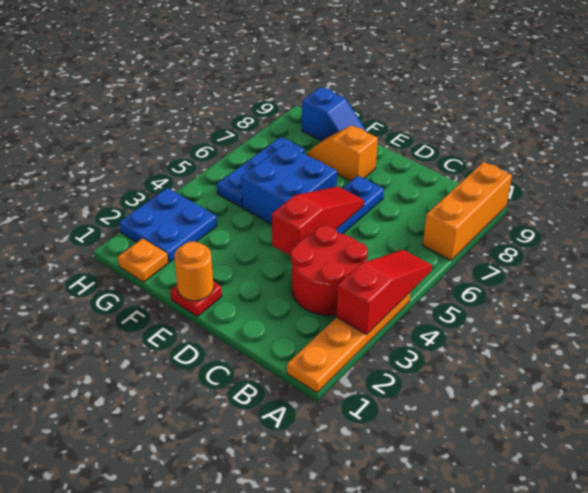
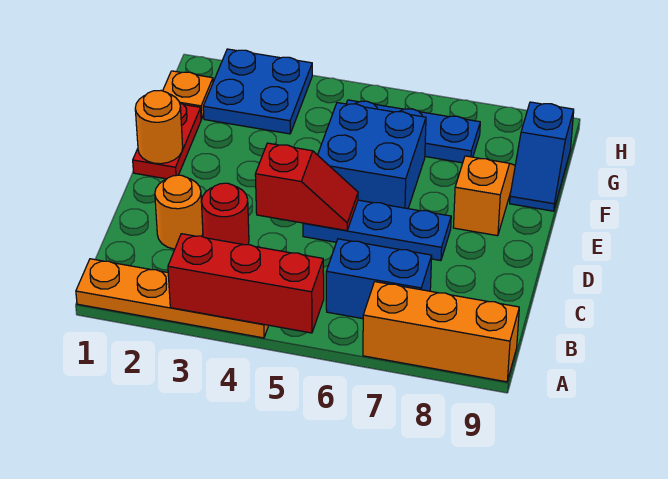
red slope A3:A5 level 2 top 3 -> red brick A3:A5 level 2
red round brick B3:C4 level 1 -> red round brick C3 level 1
none -> blue brick B6:B7 level 1
none -> orange round brick C2 level 1
red slope D4:D6 level 2 top 4 -> red slope D4:D5 level 2 top 4
red plate E1 level 1 -> red plate E1:F1 level 1

